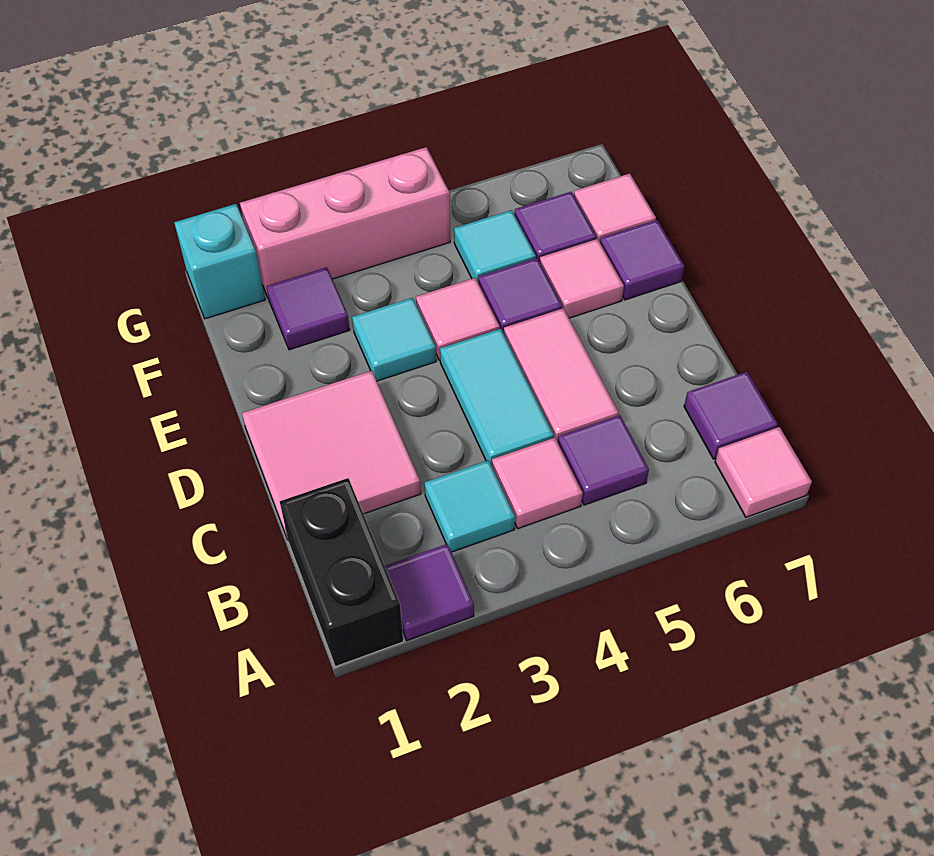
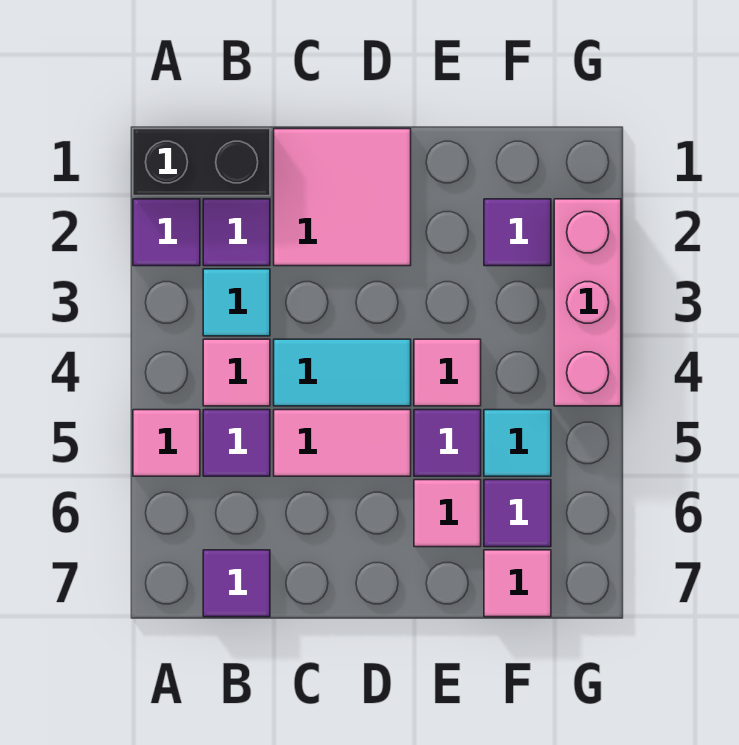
pink tile A7 level 1 -> pink tile A5 level 1
cyan tile E3 level 1 -> none
purple tile E7 level 1 -> purple tile B2 level 1
cyan brick G1 level 1 -> none

